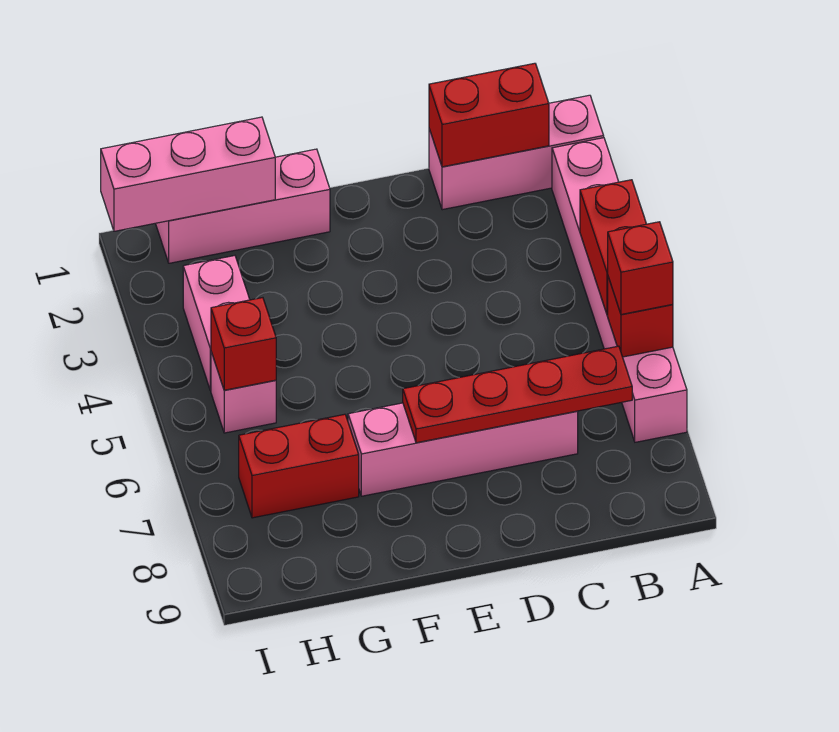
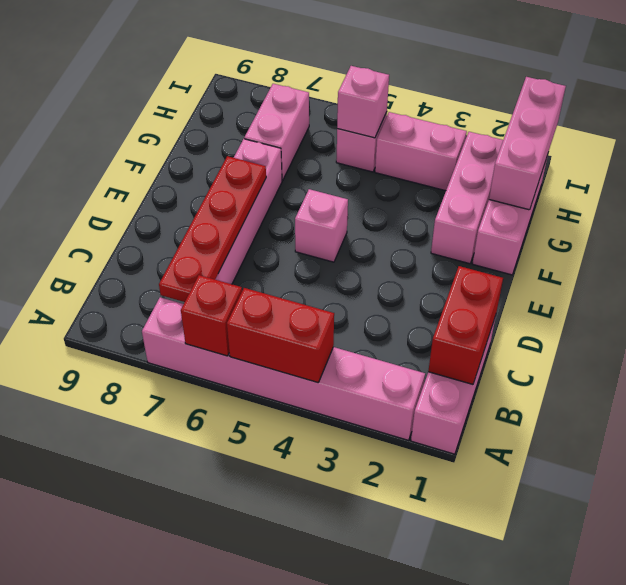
red brick A6 level 3 -> none
none -> pink brick E5 level 1
none -> pink brick F2:H2 level 1
red brick G7:H7 level 1 -> pink brick G7:H7 level 1
red brick H5 level 2 -> pink brick H5 level 2

